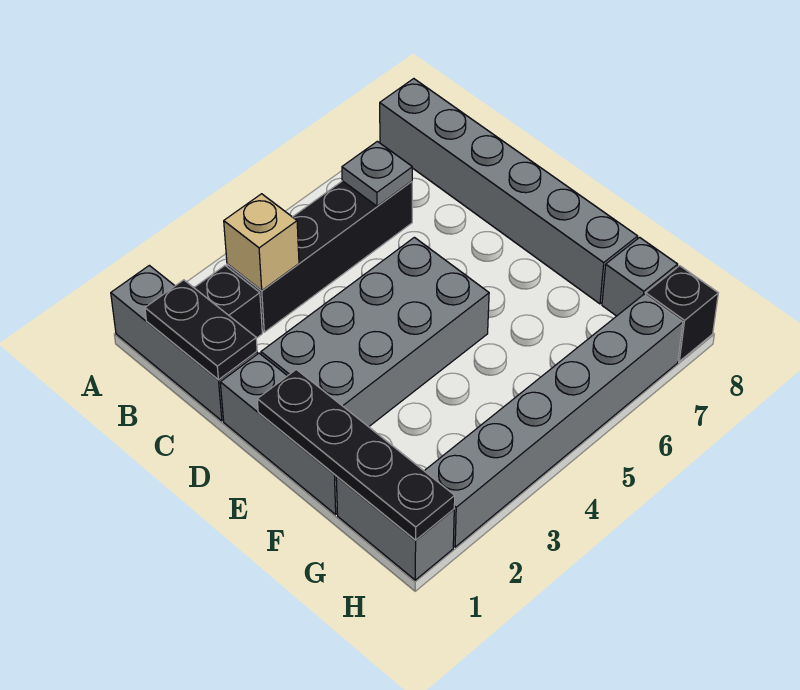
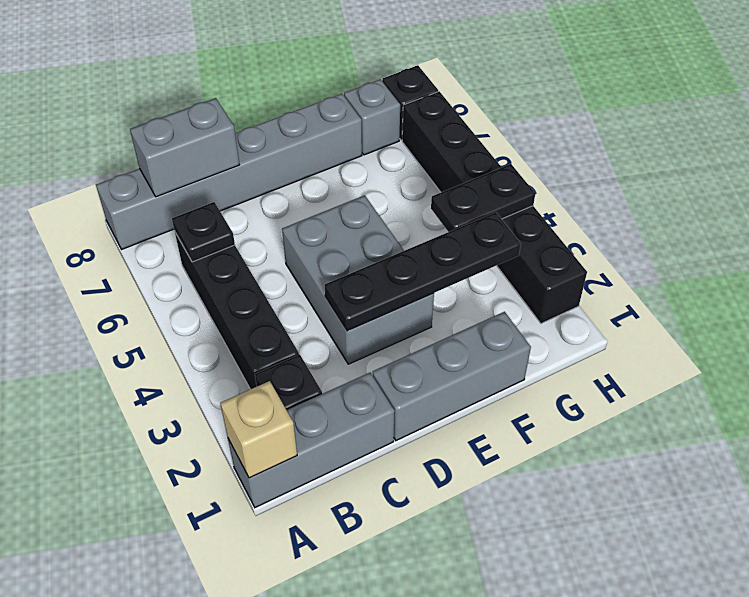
black plate B1:C1 level 2 -> black plate G4:H4 level 2
tan brick B3 level 2 -> tan brick A1 level 2
grey plate B6 level 2 -> black plate B6 level 2
grey brick D2:E5 level 1 -> grey brick D3:E5 level 1
black plate E1:H1 level 2 -> black plate D3:G3 level 2
grey brick G1:H1 level 1 -> grey brick B8:C8 level 2
grey brick H2:H7 level 1 -> black brick H2:H7 level 1

